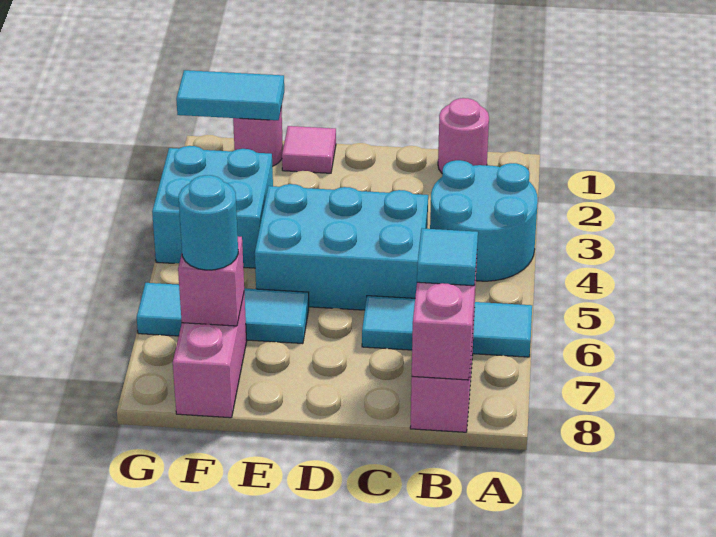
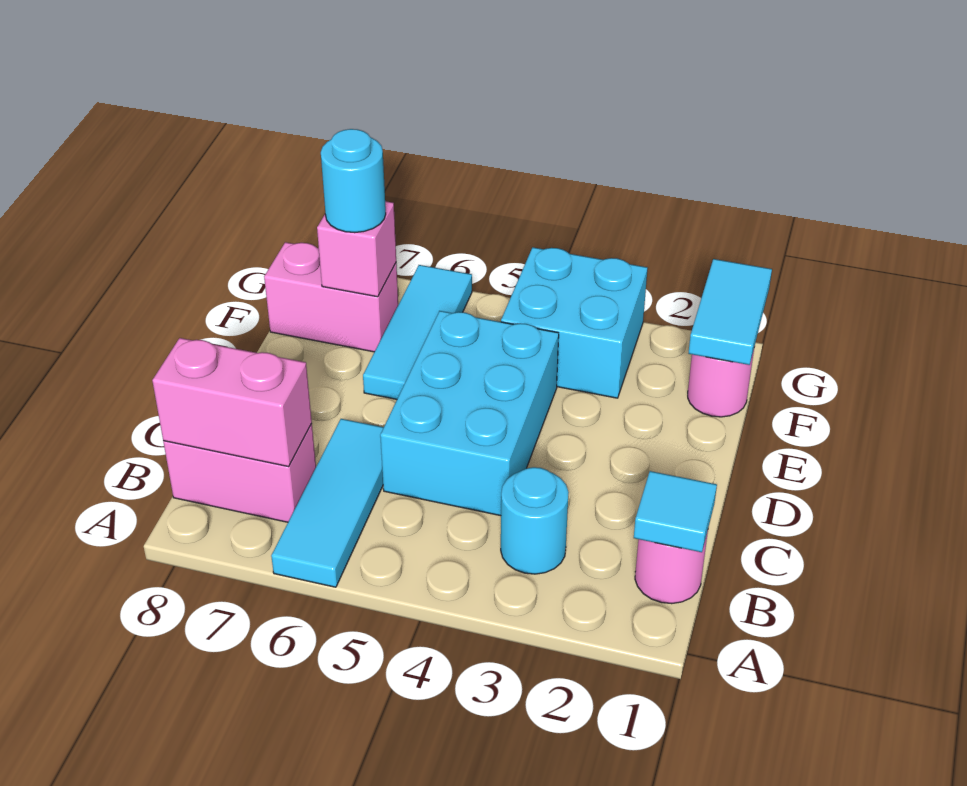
cyan round brick A3:B4 level 1 -> cyan round brick B3 level 1
cyan tile B7 level 3 -> cyan tile B1 level 2
pink tile E1 level 1 -> none

